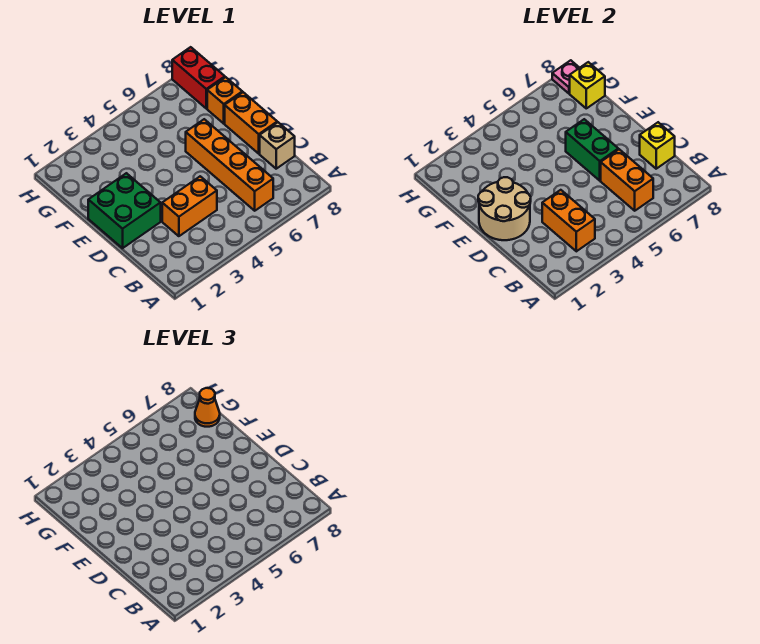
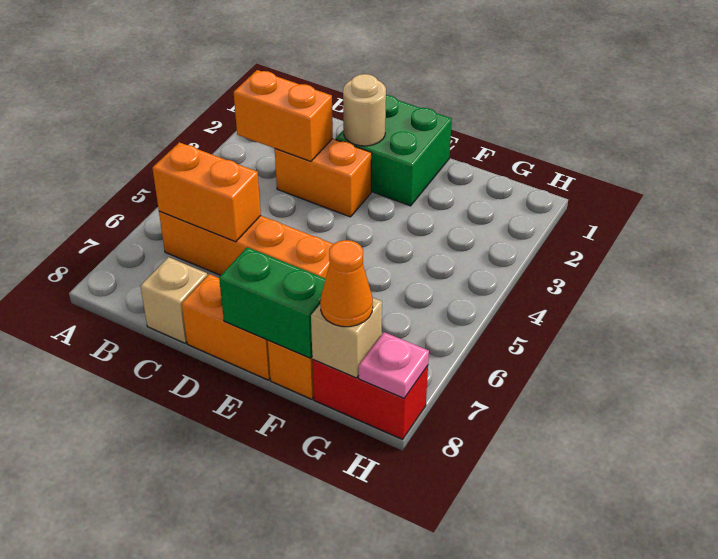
orange brick C3:C4 level 1 -> orange brick C3:D3 level 1
yellow brick C8 level 2 -> none
tan round brick D1:E2 level 2 -> tan round brick D2 level 2
green brick D6:E6 level 2 -> green brick E8:F8 level 2
yellow brick G8 level 2 -> tan brick G8 level 2

